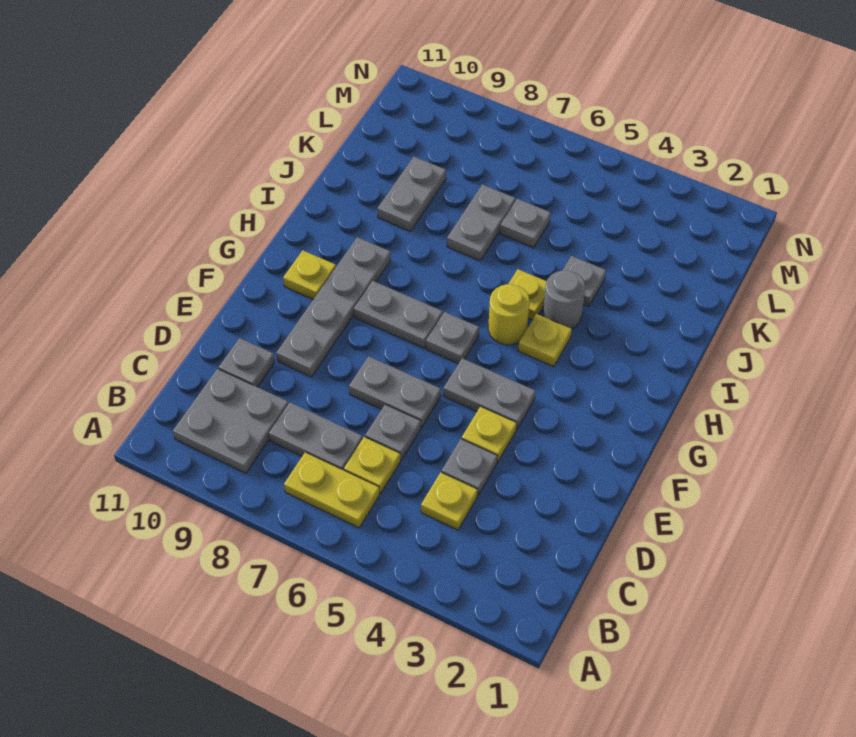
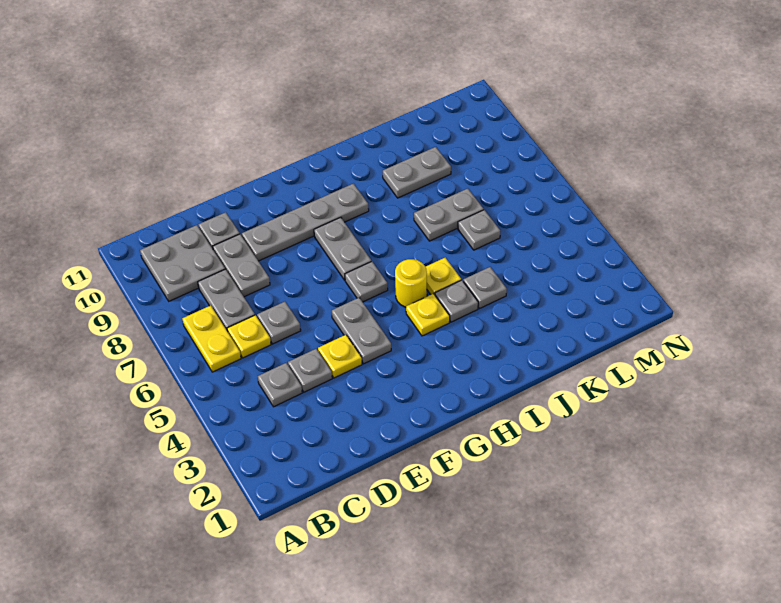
yellow plate C4 level 1 -> grey plate C4 level 1
grey plate E6:E7 level 1 -> grey plate D8:D9 level 1
yellow plate G10 level 1 -> none
grey round brick I4 level 1 -> grey plate I4 level 1

